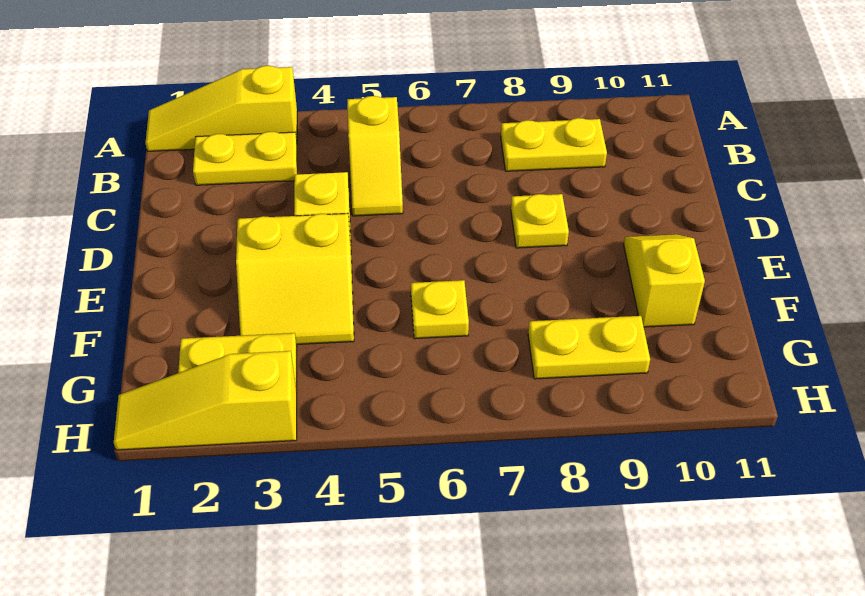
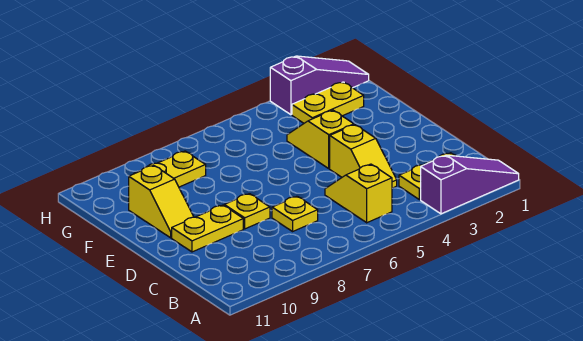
yellow slope A1:A3 level 1 top 3 -> purple slope A1:A3 level 1 top 3
yellow plate B8:B9 level 1 -> yellow plate D9:D10 level 1
yellow slope E3:F4 level 1 top E -> yellow slope E4:F4 level 1 top E
yellow plate F6 level 1 -> yellow plate C7 level 1
yellow slope H1:H3 level 1 top 3 -> purple slope H1:H3 level 1 top 3

